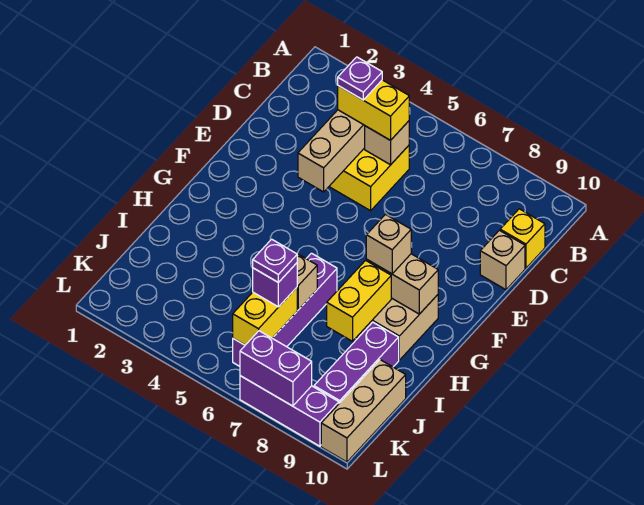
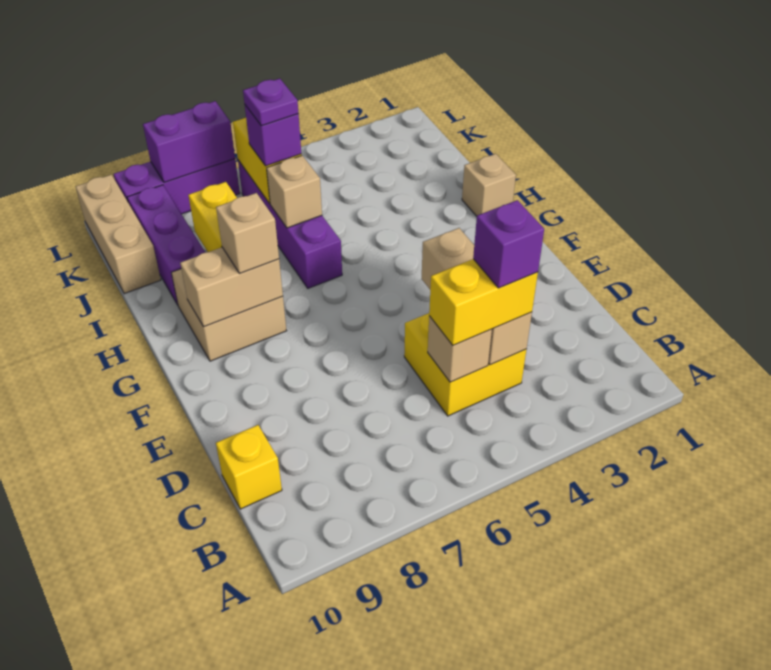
purple plate C4 level 4 -> purple brick C4 level 4
tan brick D10 level 1 -> tan brick H1 level 1

